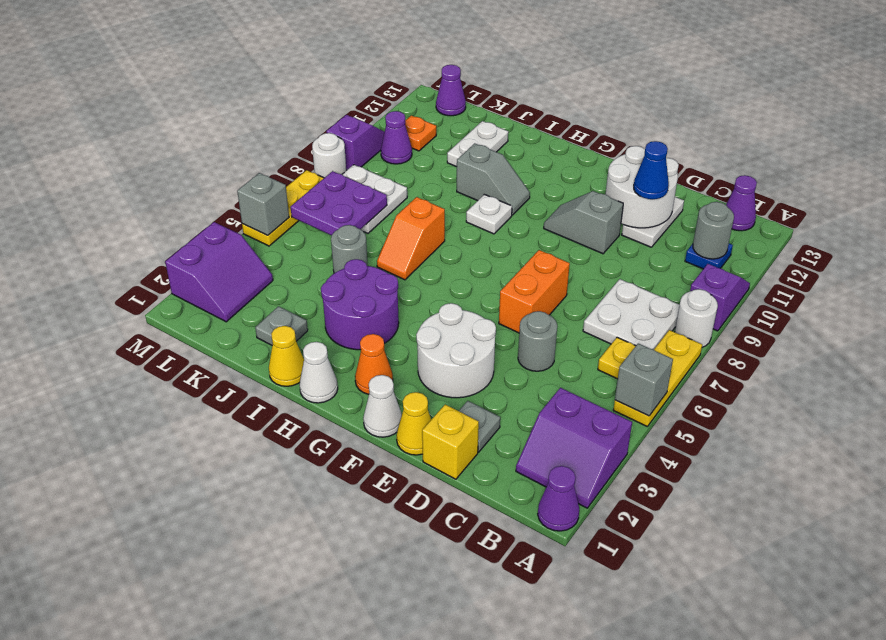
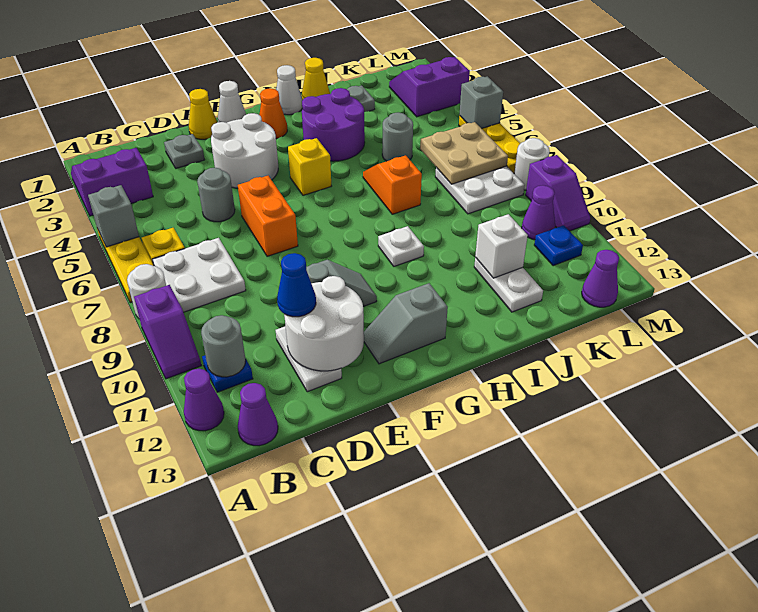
purple cone A1 level 1 -> purple cone A12 level 1
yellow brick D1 level 1 -> yellow brick G5 level 1
grey slope H10:I10 level 1 top I -> grey slope F12:G12 level 1 top G
none -> white brick J11 level 2
purple plate K6:L7 level 2 -> tan plate K6:L7 level 2
purple slope L2:M3 level 1 top M -> purple slope L2:M3 level 1 top 3
orange plate L11 level 1 -> blue plate L11 level 1

